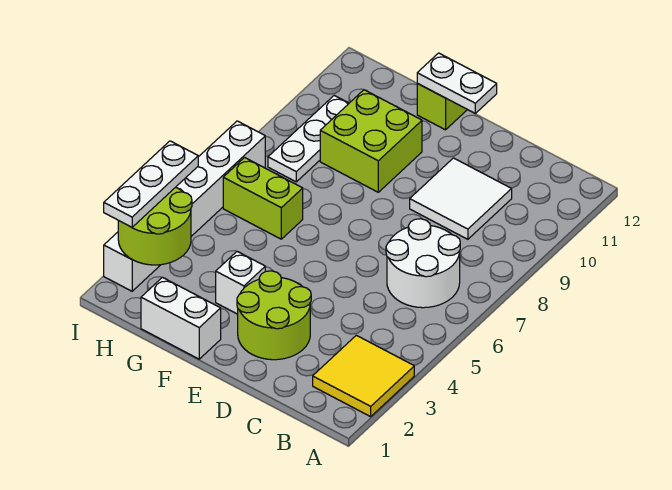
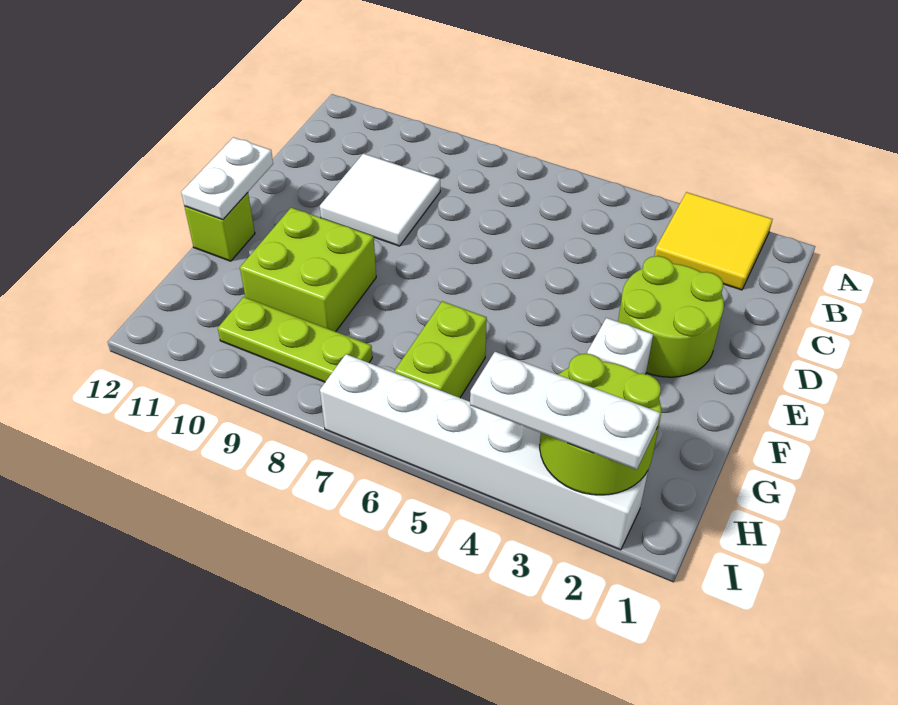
white round brick B6:C7 level 1 -> none
white brick F1:G1 level 1 -> none
white plate H8:H10 level 1 -> lime plate H8:H10 level 1

